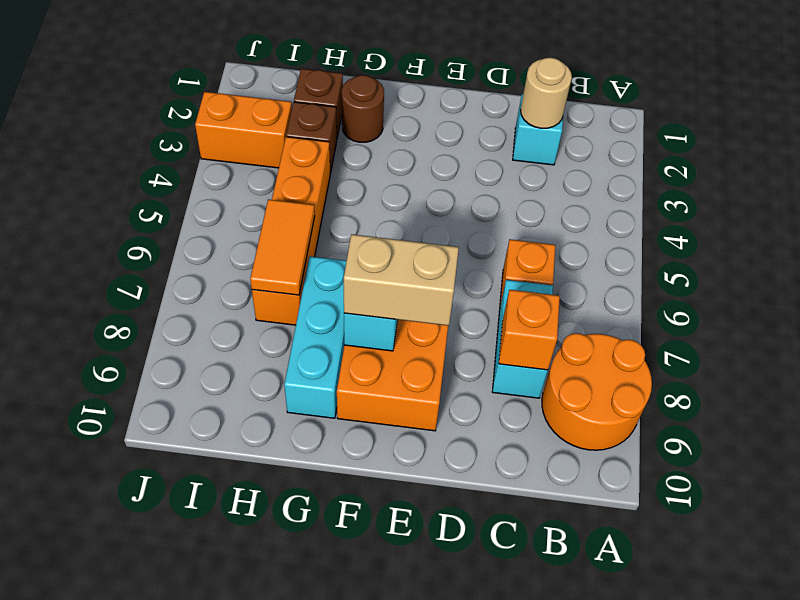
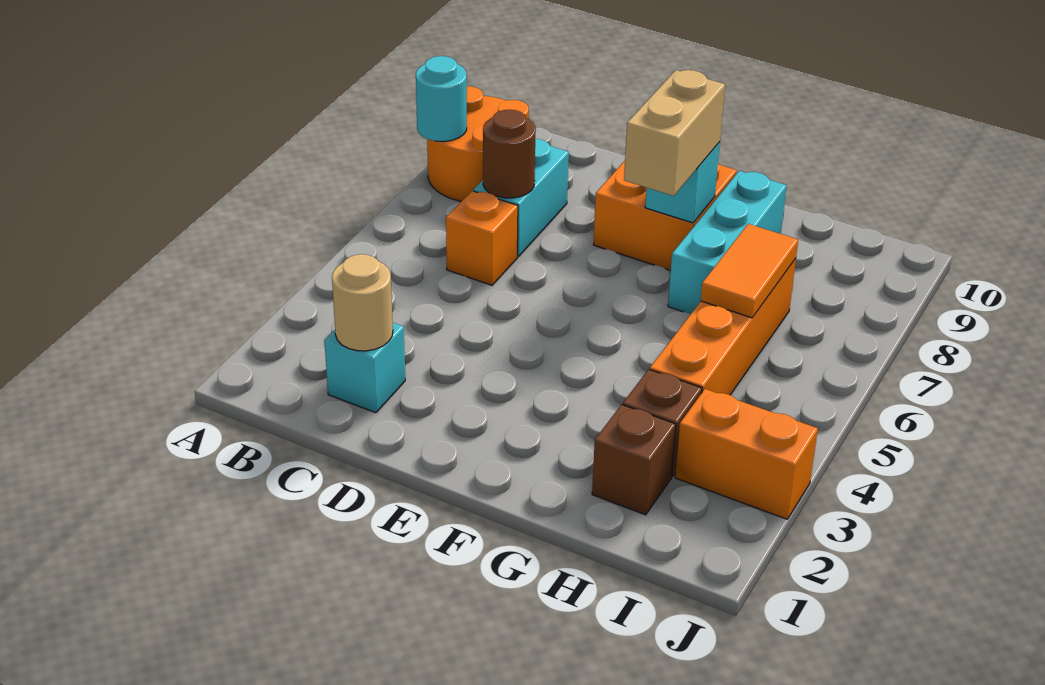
none -> cyan round brick A8 level 2
orange brick C8 level 2 -> none
tan brick E8:F8 level 3 -> tan brick F7:F8 level 3
brown round brick G2 level 1 -> brown round brick C7 level 2

